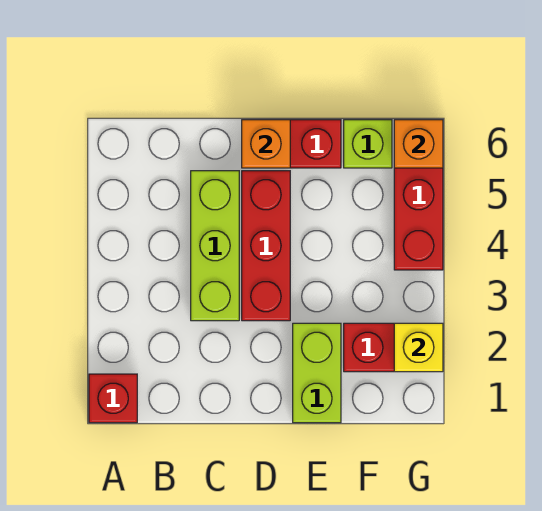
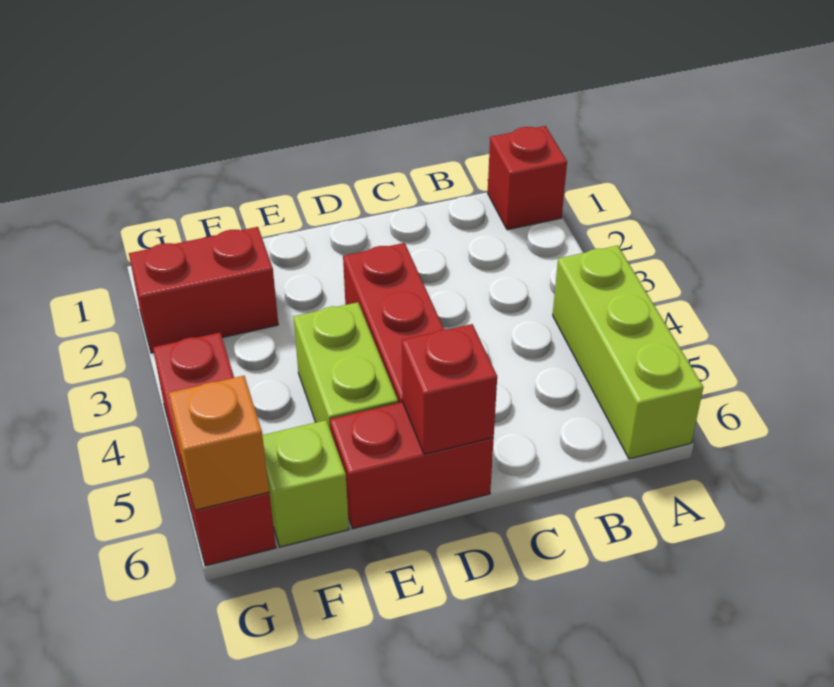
lime brick C3:C5 level 1 -> lime brick A4:A6 level 1
orange brick D6 level 2 -> red brick D6 level 2
lime brick E1:E2 level 1 -> lime brick E4:E5 level 1
yellow brick G2 level 2 -> none

